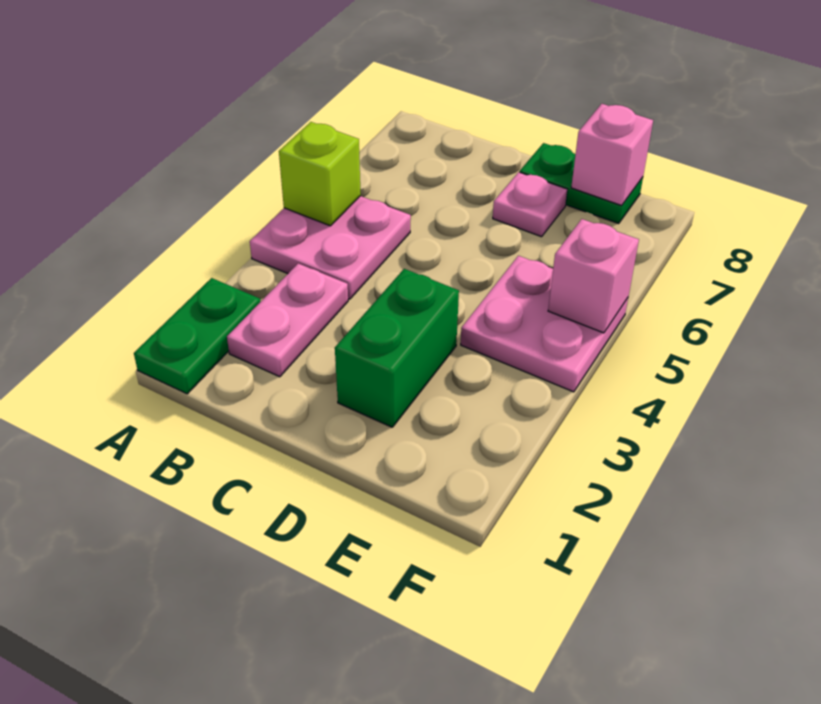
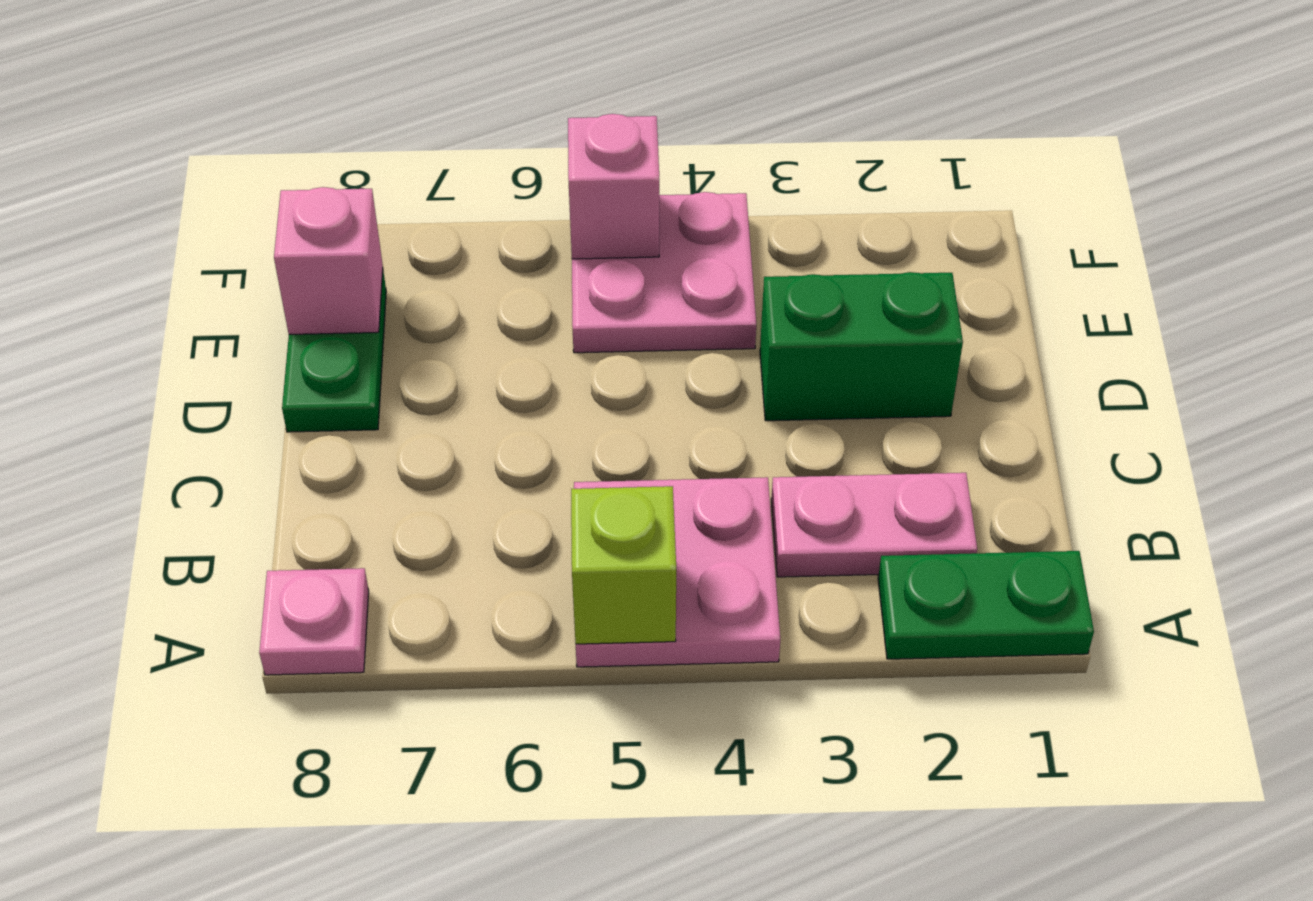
pink plate D7 level 1 -> pink plate A8 level 1

